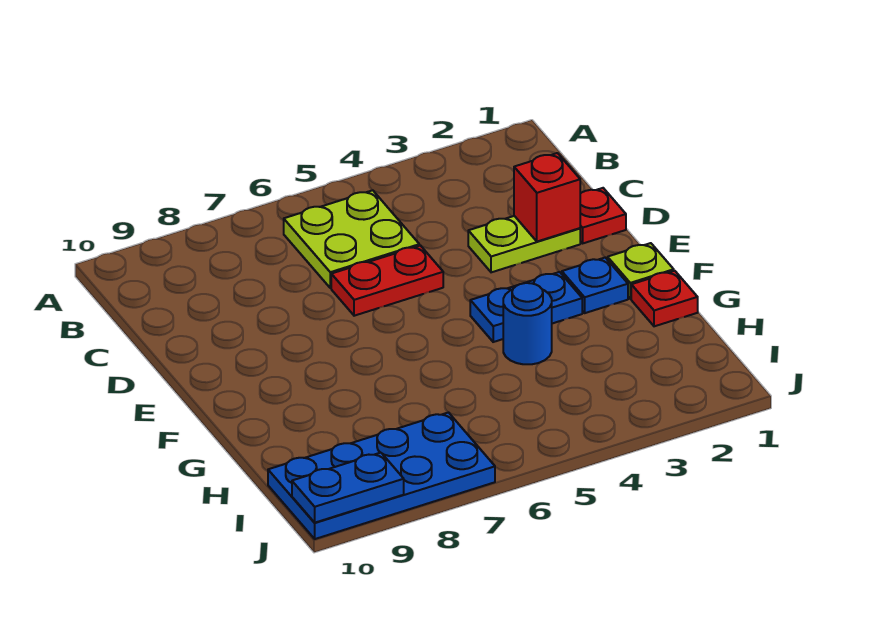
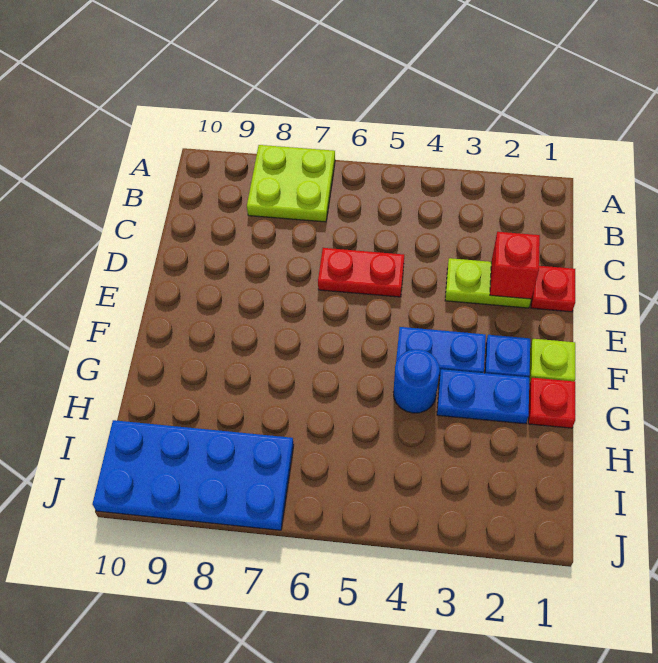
lime plate B5:C6 level 1 -> lime plate A7:B8 level 1
blue plate J9:J10 level 2 -> blue plate G2:G3 level 1

